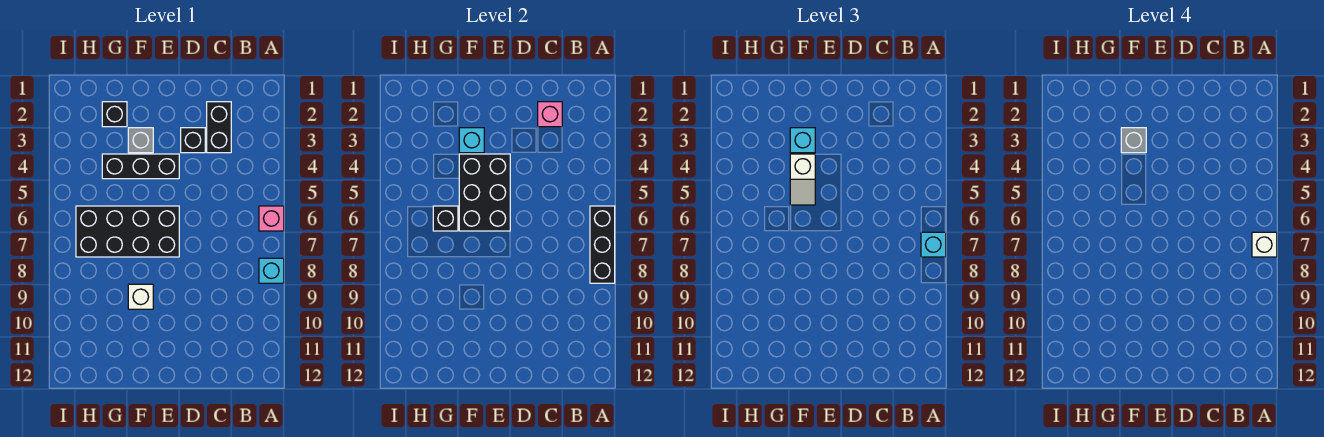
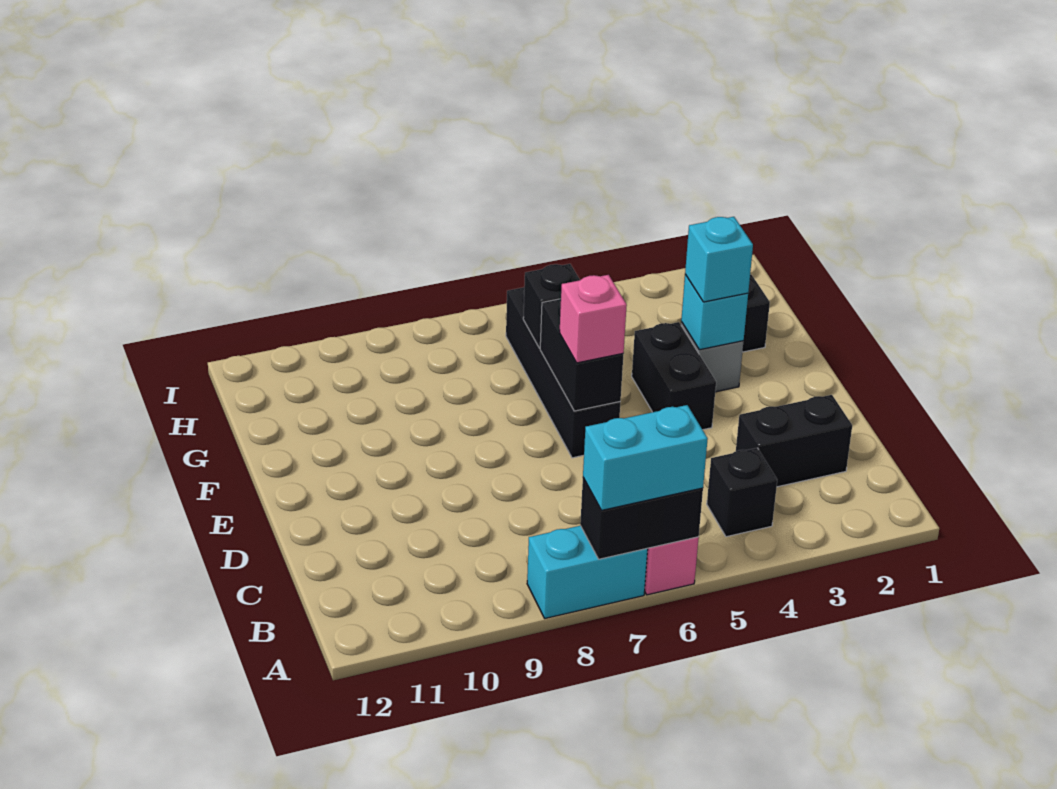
black brick A6:A8 level 2 -> black brick A6:A7 level 2
cyan brick A7 level 3 -> cyan brick A6:A7 level 3
white brick A7 level 4 -> none
cyan brick A8 level 1 -> cyan brick A7:A8 level 1
pink brick C2 level 2 -> pink brick E6 level 3
black brick D3 level 1 -> black brick B4 level 1
black brick E4:G4 level 1 -> black brick E4:F4 level 1
black brick E4:F6 level 2 -> black brick E6:F6 level 2
black brick E6:H7 level 1 -> black brick E6:H6 level 1
grey brick F3 level 4 -> none
white slope F4:F5 level 3 top 4 -> none
white brick F9 level 1 -> none

